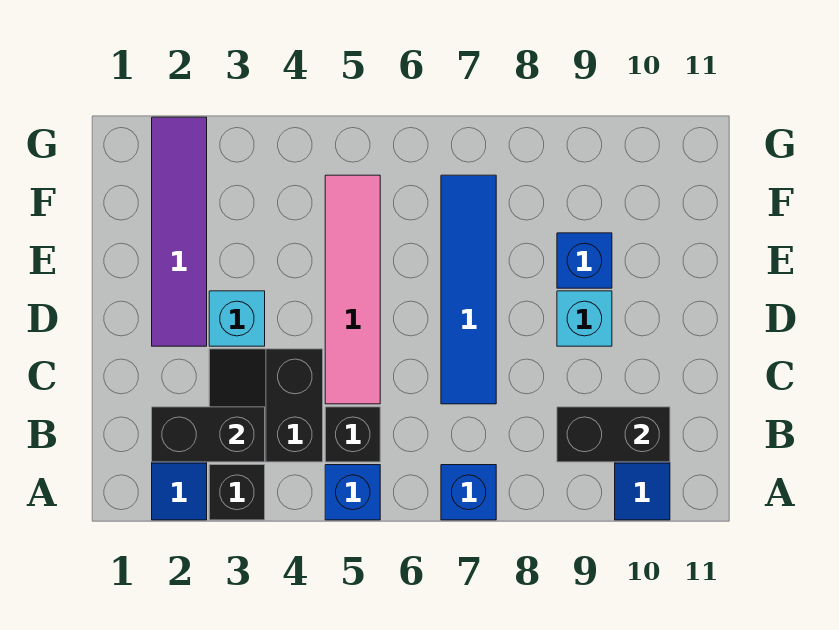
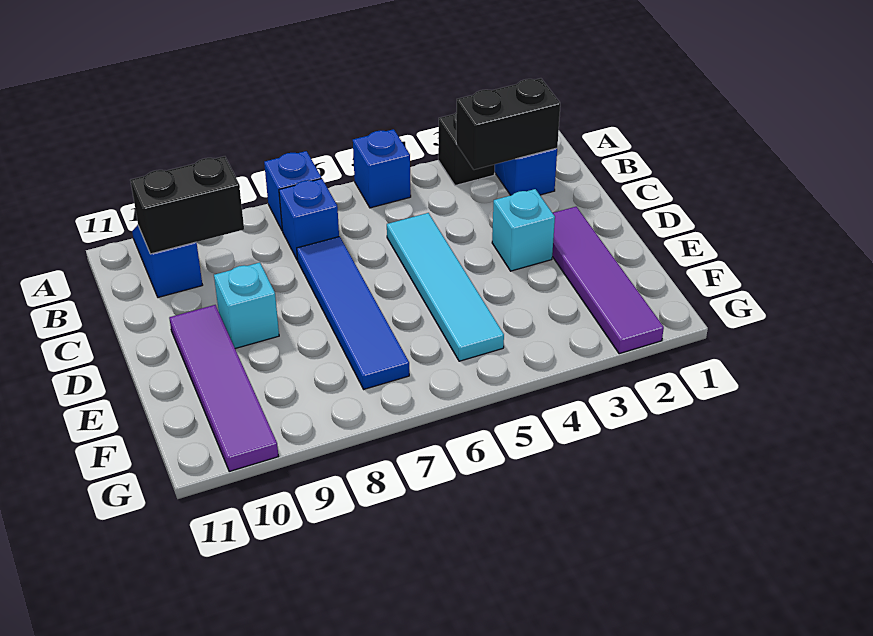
black slope B3:C4 level 1 top 4 -> none
black brick B5 level 1 -> none
pink tile C5:F5 level 1 -> cyan tile C5:F5 level 1
none -> purple tile D10:G10 level 1
blue brick E9 level 1 -> blue brick B7 level 1

